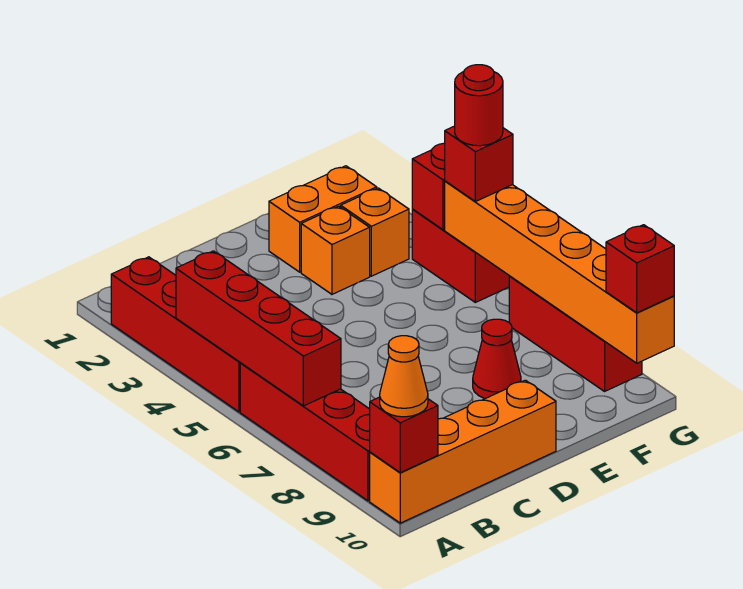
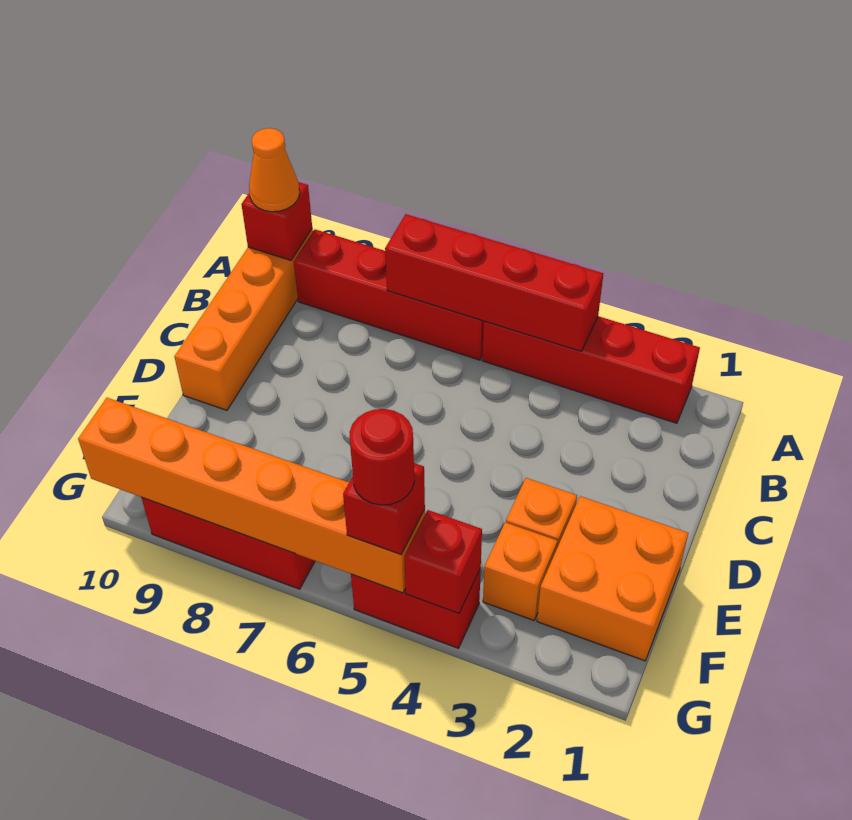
orange brick E2:F2 level 1 -> orange brick E1:F2 level 1
red cone E8 level 1 -> none
red brick G10 level 3 -> none

